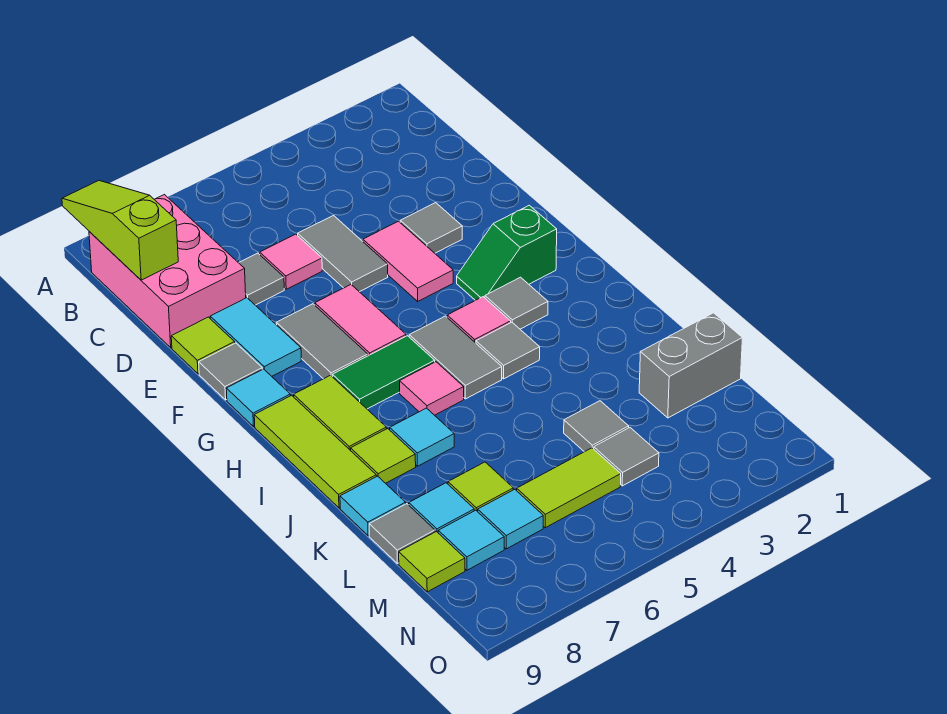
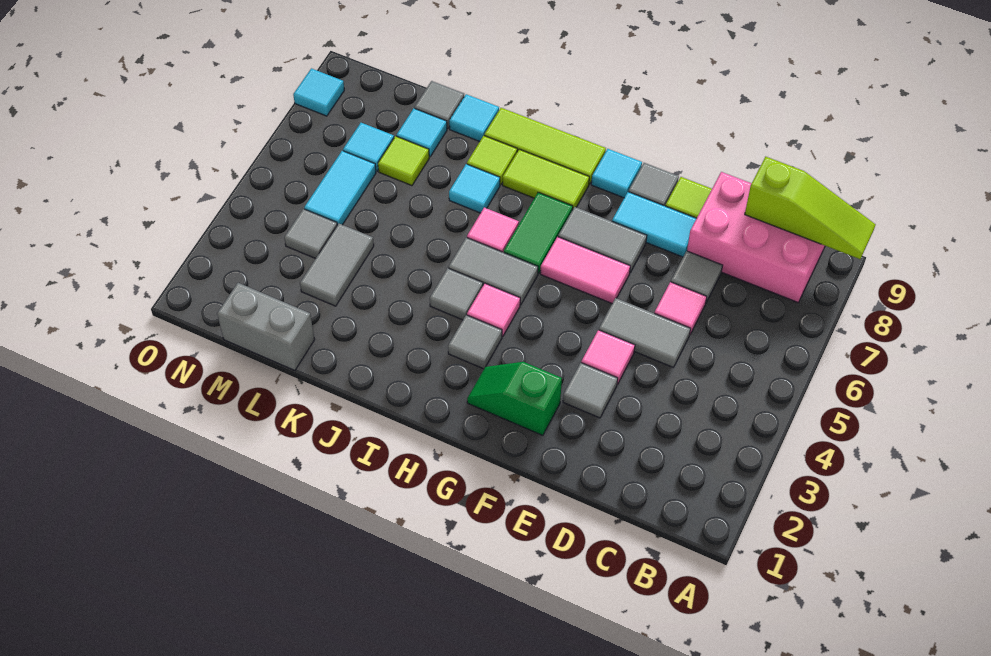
pink tile E4:F4 level 1 -> pink tile E4 level 1
green slope G2:G3 level 1 top 2 -> green slope F2:G2 level 1 top F
grey brick L1:L2 level 1 -> grey brick L1:M1 level 1
grey tile L4 level 1 -> grey tile L3:L4 level 1
lime tile M5:M6 level 1 -> cyan tile M5:M6 level 1
cyan tile M8 level 1 -> cyan tile O8 level 1
lime tile M9 level 1 -> none

